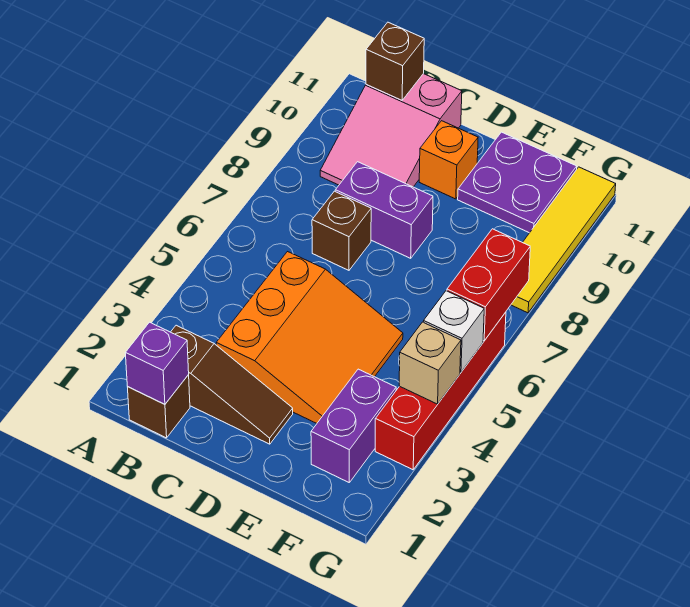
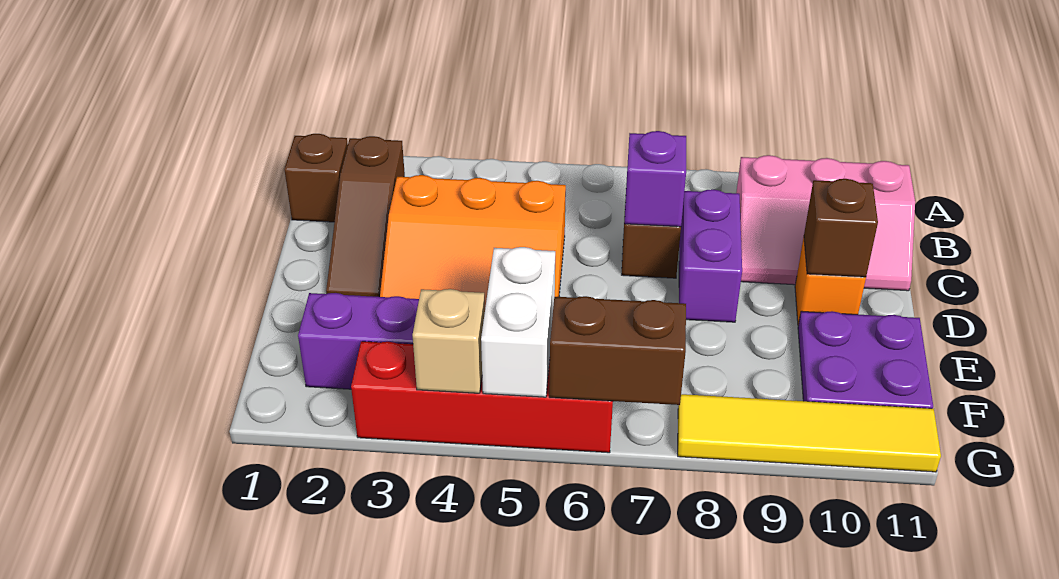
purple brick B1 level 2 -> purple brick C7 level 2
pink slope B9:C11 level 1 top 11 -> pink slope B9:C11 level 1 top B
brown brick B11 level 2 -> brown brick D10 level 2
white brick G5 level 2 -> white brick F5:G5 level 2
red brick G6:G7 level 2 -> brown brick G6:G7 level 2

